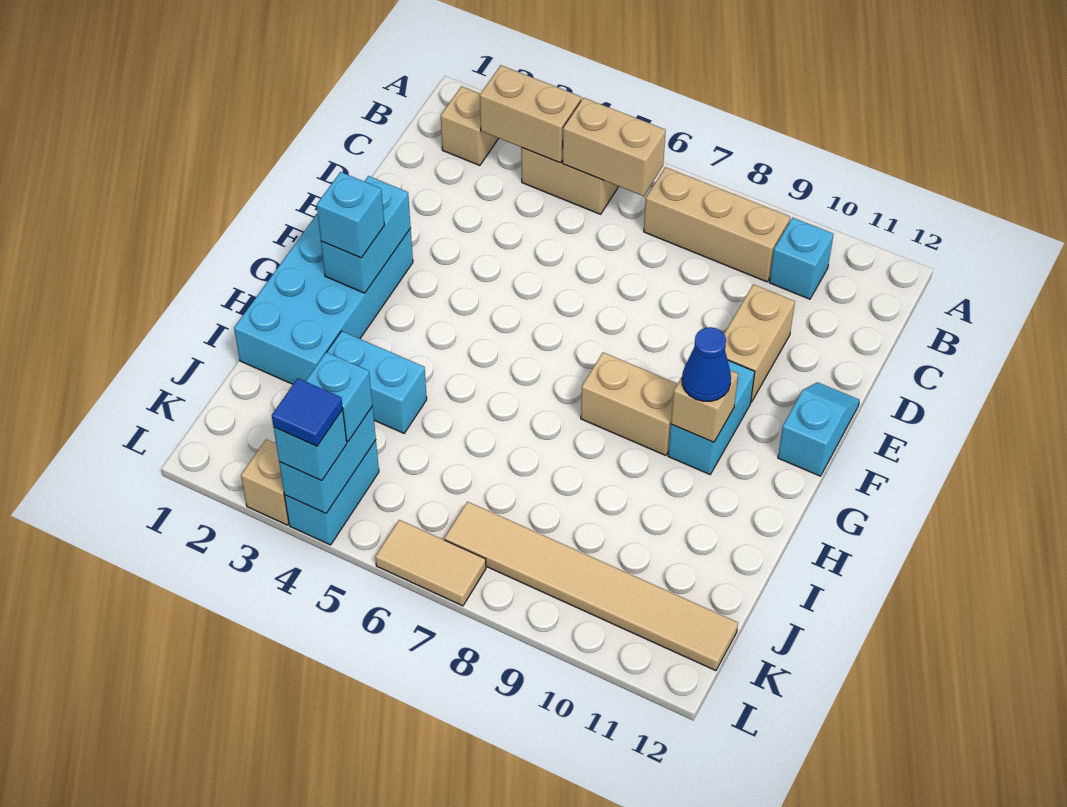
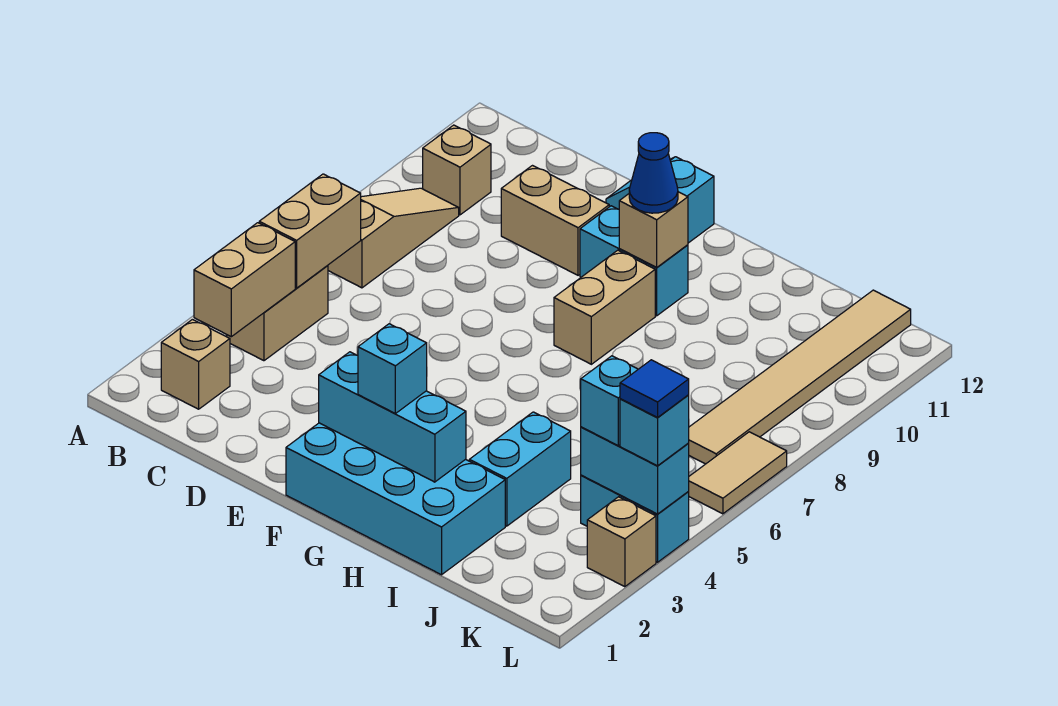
tan brick B7:B9 level 1 -> tan slope B7:B9 level 1 top 7
cyan brick B10 level 1 -> tan brick B10 level 1
cyan brick F2:G2 level 2 -> cyan brick F2:H2 level 2

